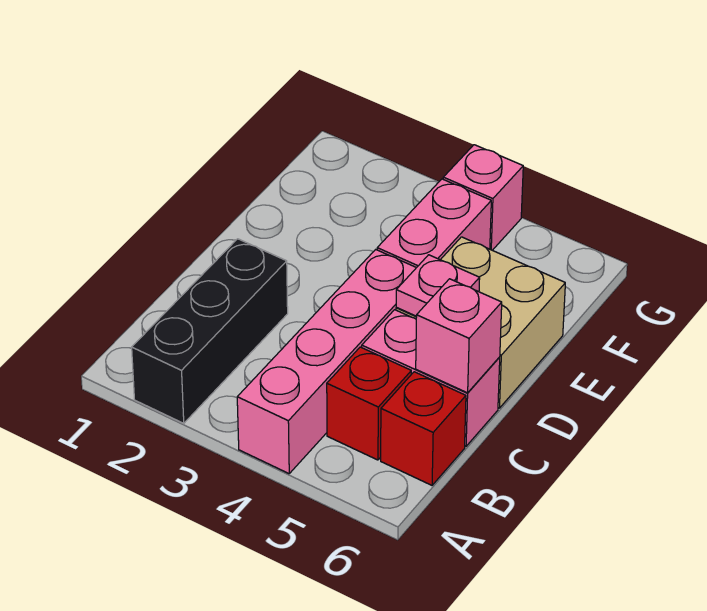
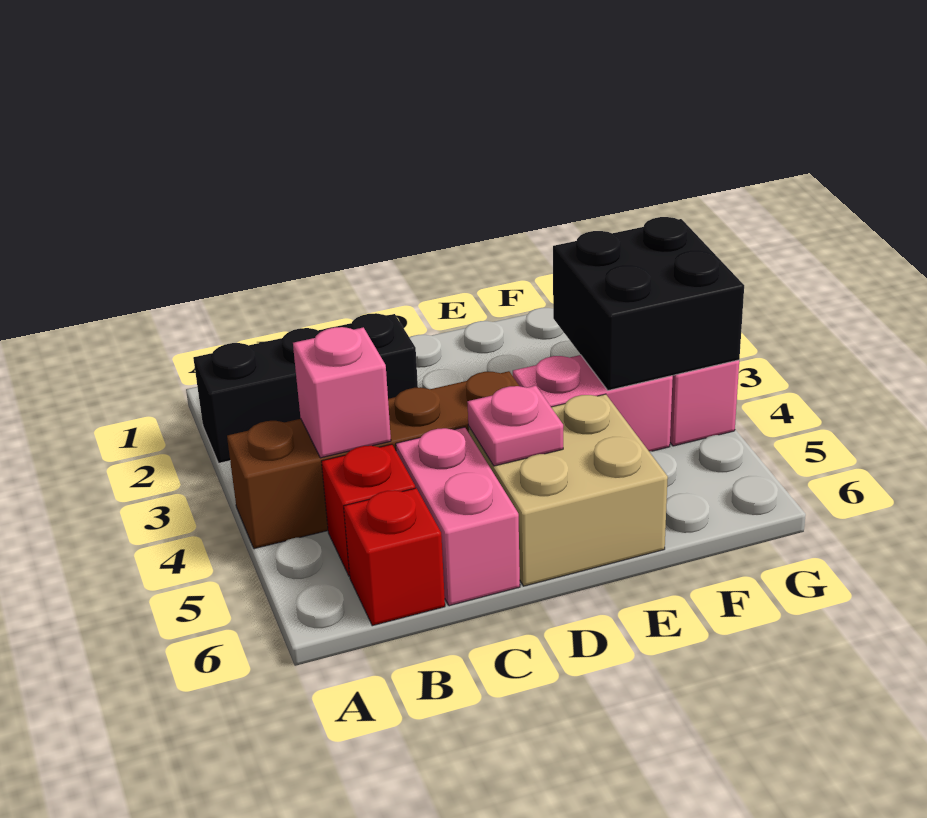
pink brick A4:D4 level 1 -> brown brick A4:D4 level 1
pink brick C6 level 2 -> pink brick B4 level 2
none -> black brick F3:G4 level 2

